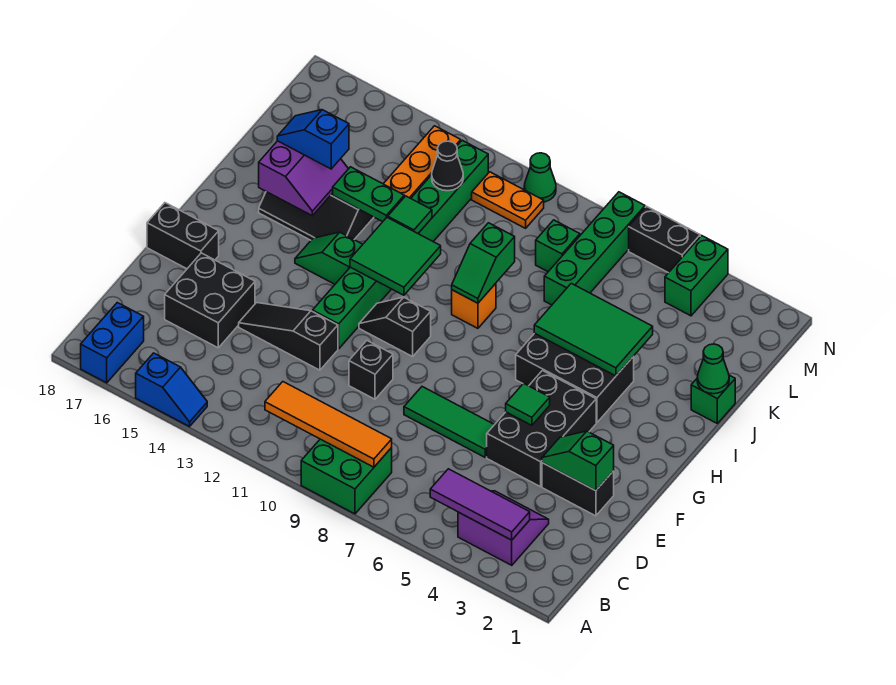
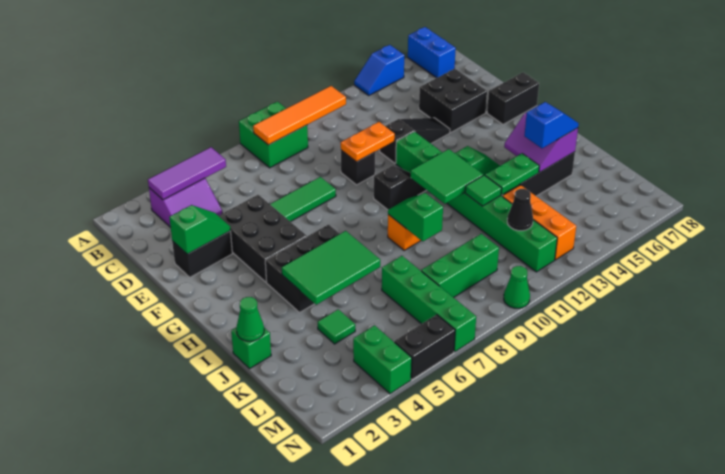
green tile F5 level 2 -> green tile K4 level 1
green brick L8 level 1 -> green brick L8:L10 level 1
orange plate M10:M11 level 1 -> orange plate E10:E11 level 2

